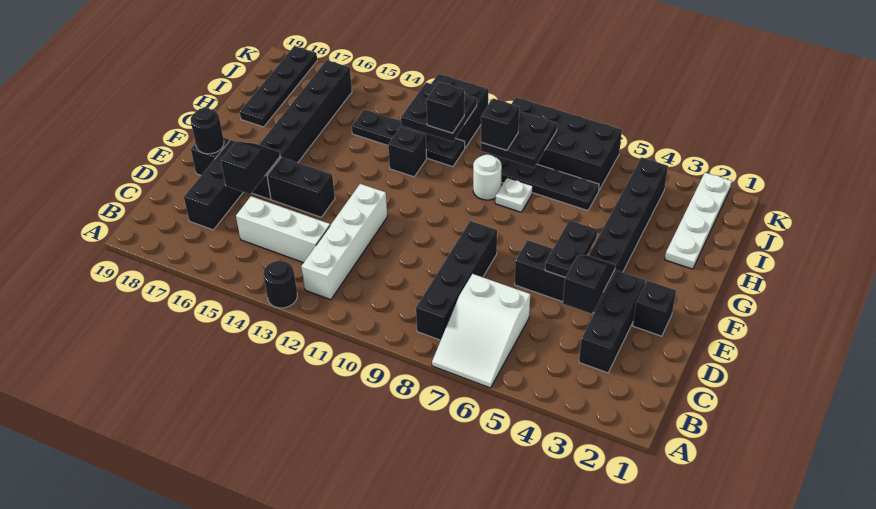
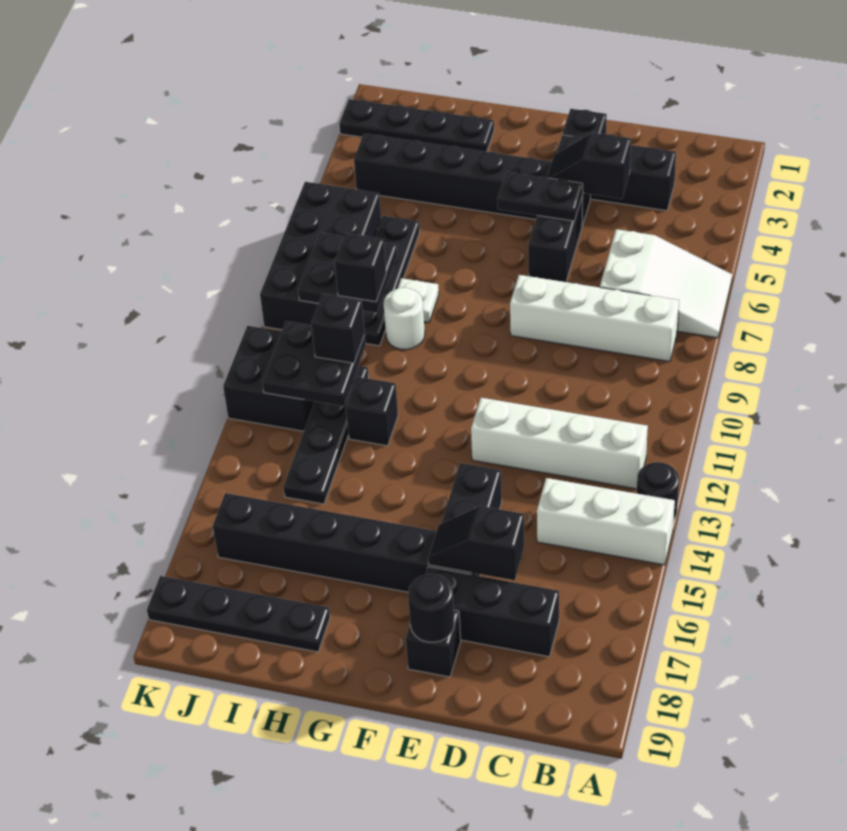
black brick B8:E8 level 1 -> white brick B8:E8 level 1
white brick C13:C15 level 1 -> white brick A14:C14 level 1
white plate H2:K2 level 1 -> black plate H2:K2 level 1

